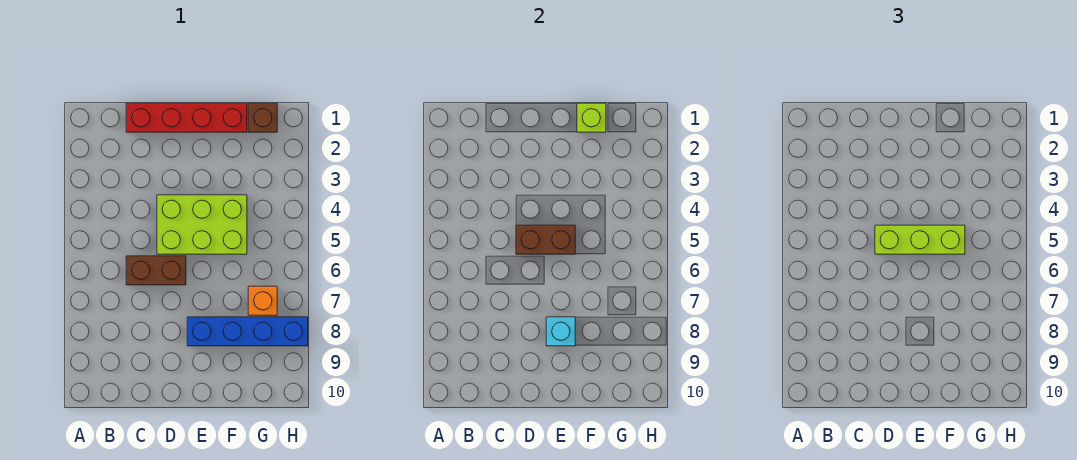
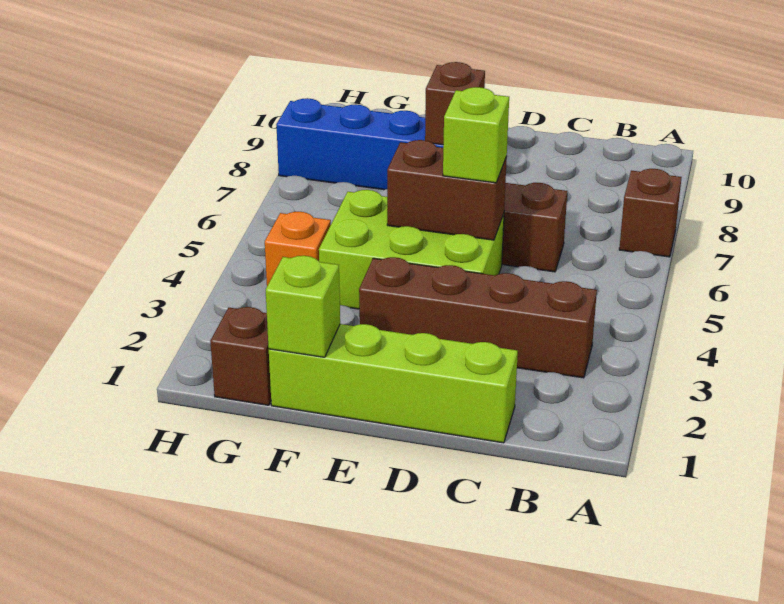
none -> brown brick A7 level 1
none -> brown brick B3:E3 level 1
red brick C1:F1 level 1 -> lime brick C1:F1 level 1
lime brick D5:F5 level 3 -> lime brick D5 level 3
cyan brick E8 level 2 -> brown brick E8 level 2
orange brick G7 level 1 -> orange brick G4 level 1

